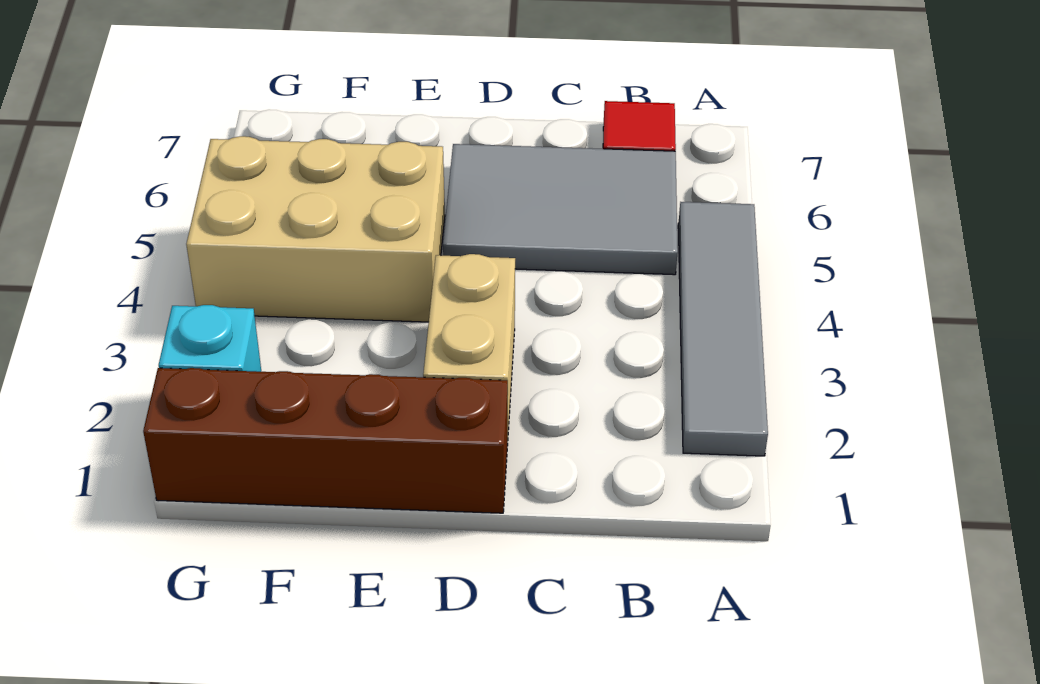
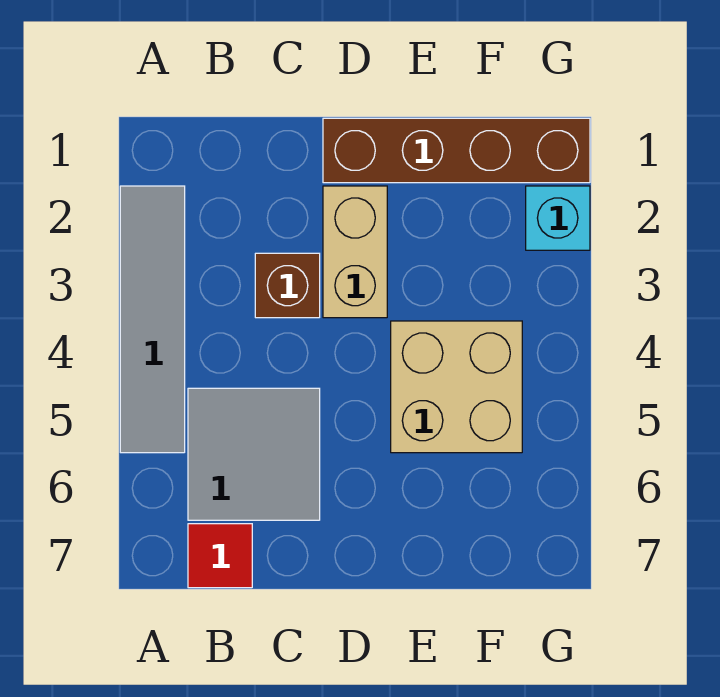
grey tile B5:D6 level 1 -> grey tile B5:C6 level 1
none -> brown brick C3 level 1
tan brick E4:G5 level 1 -> tan brick E4:F5 level 1

